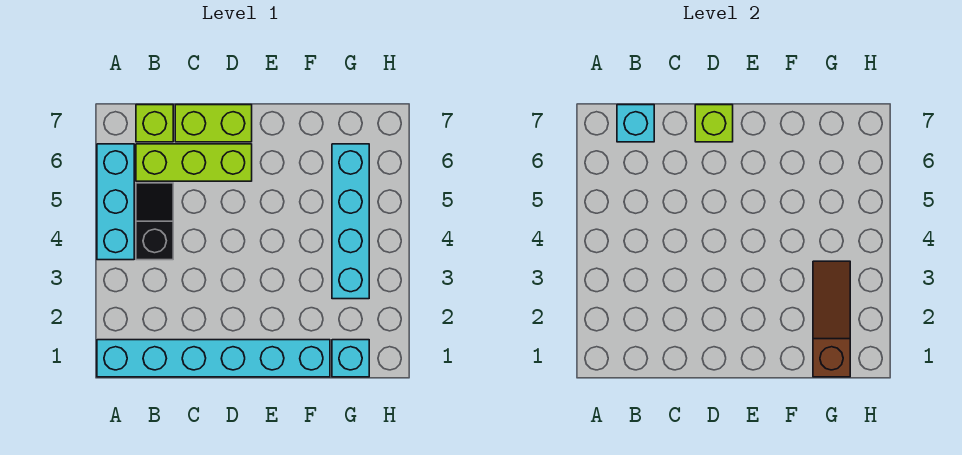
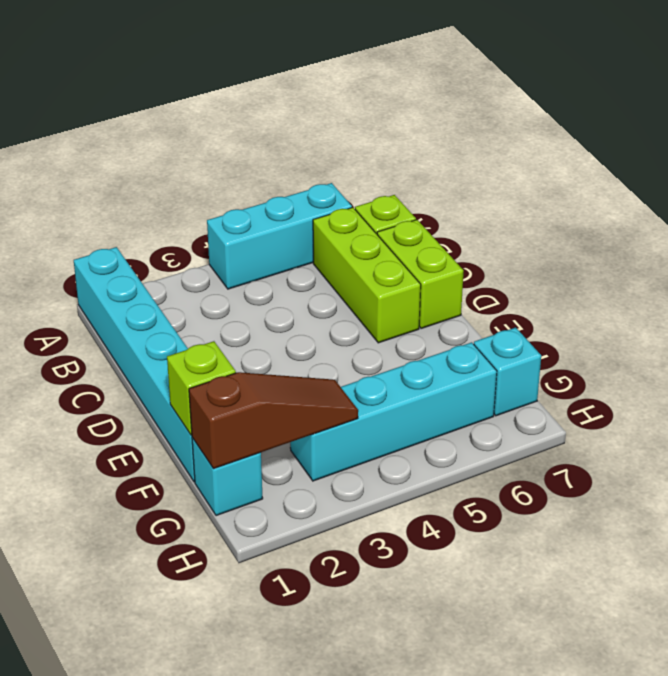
black slope B4:B5 level 1 top 4 -> none
cyan brick B7 level 2 -> cyan brick G7 level 1
lime brick D7 level 2 -> lime brick F1 level 2

